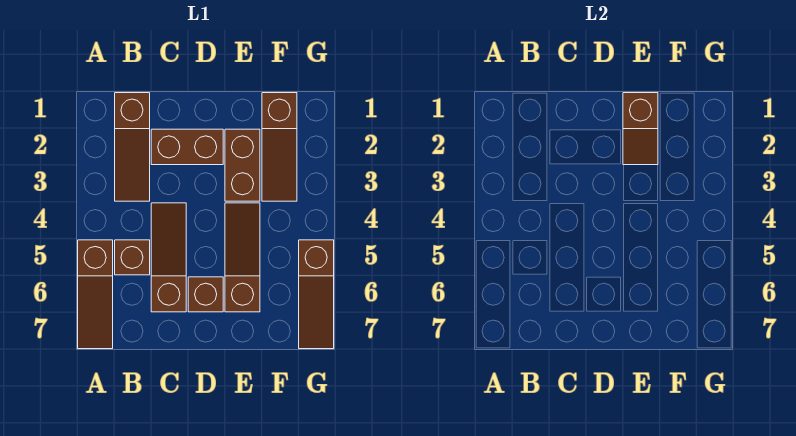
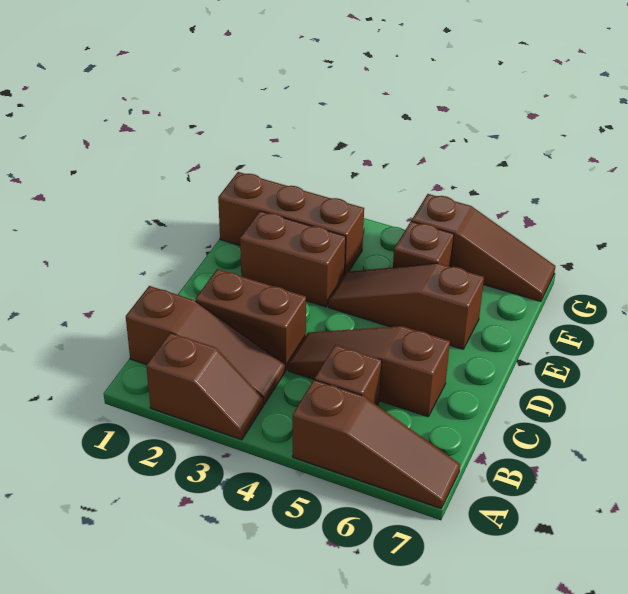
brown brick C2:D2 level 1 -> brown brick C2:C3 level 1
brown brick D6 level 1 -> brown brick F5 level 1
brown slope E1:E2 level 2 top 1 -> brown slope A2:A3 level 1 top 2
brown slope F1:F3 level 1 top 1 -> brown brick F1:F3 level 1

